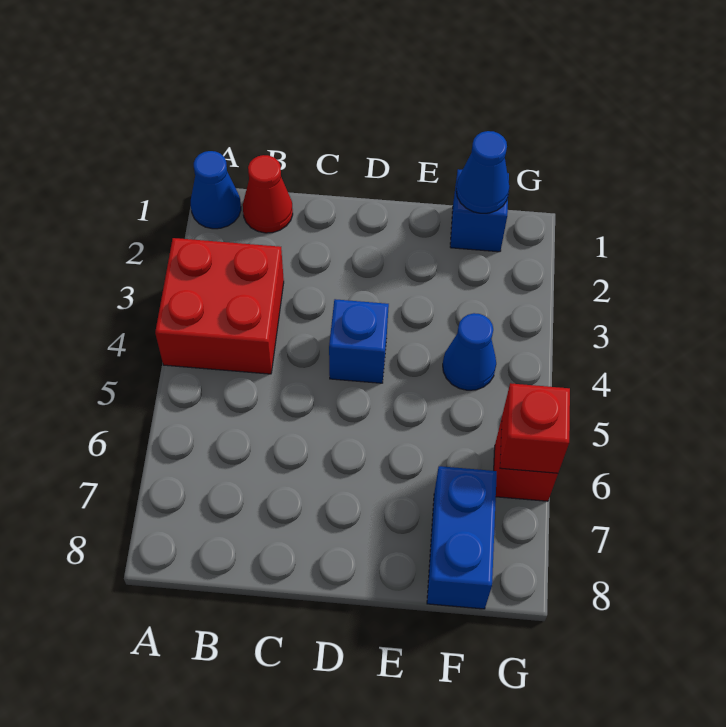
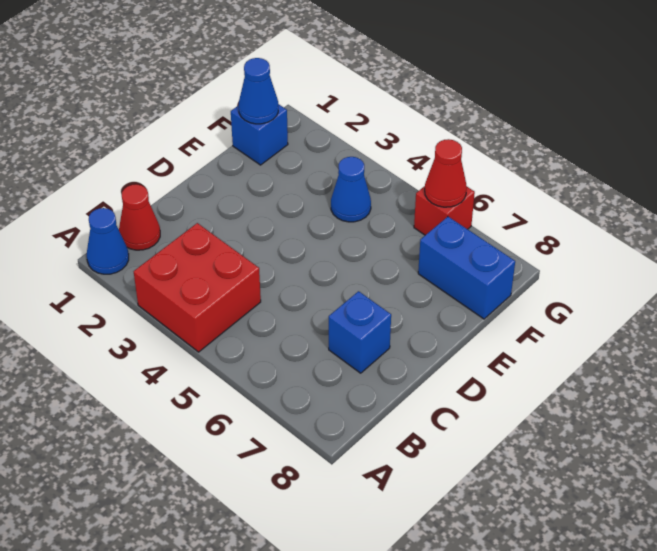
blue brick D4 level 1 -> blue brick C7 level 1
red brick G6 level 2 -> red cone G6 level 2

